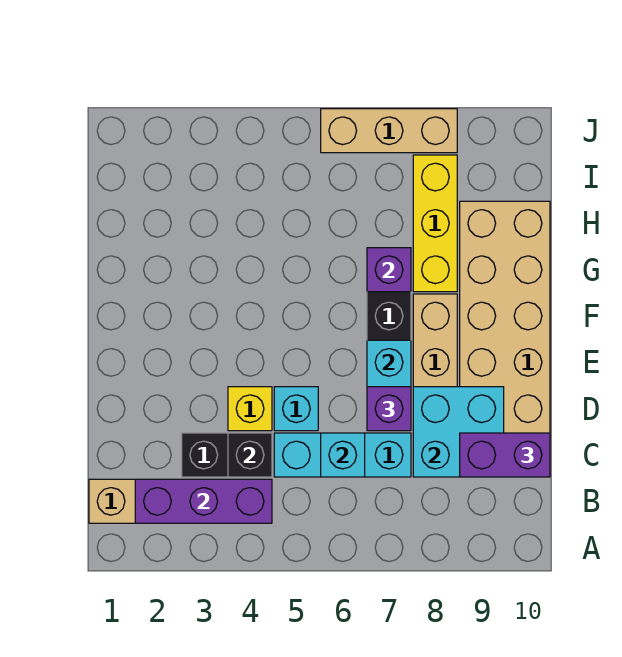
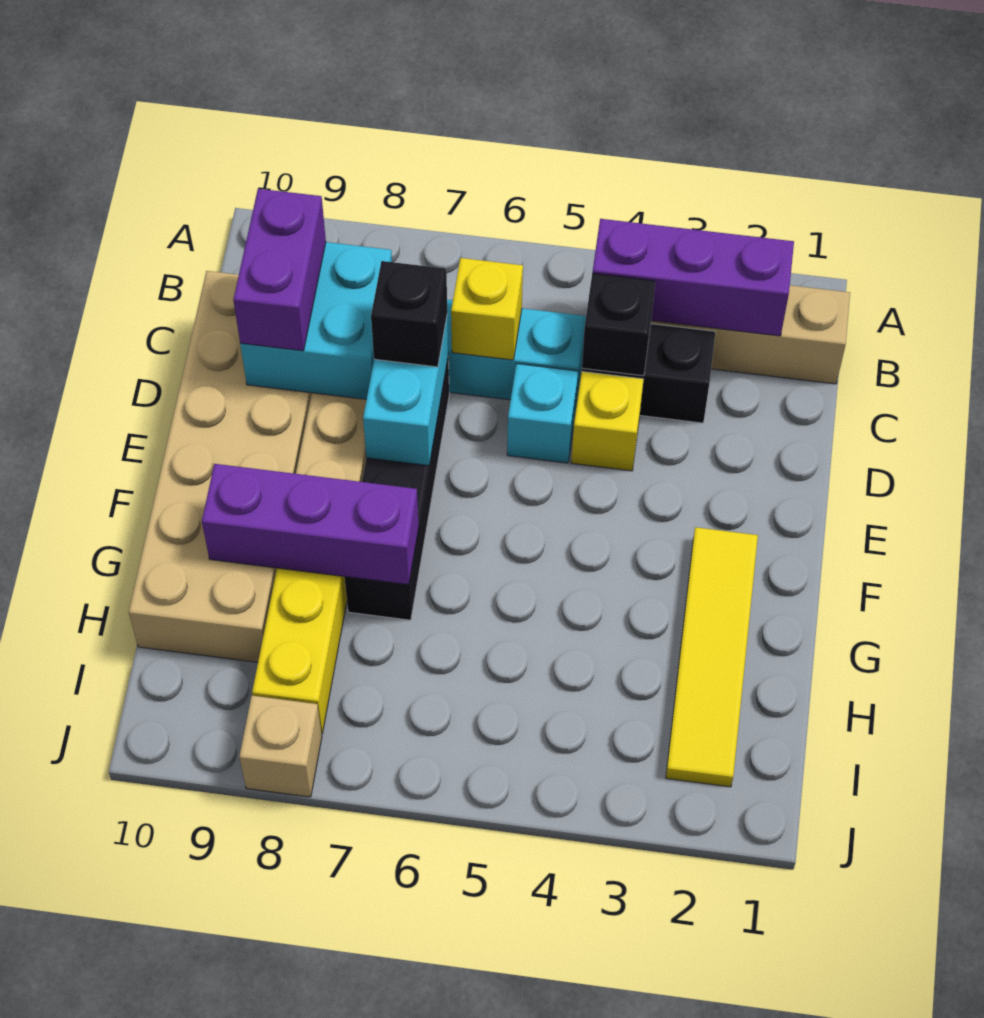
cyan brick C6 level 2 -> yellow brick C6 level 2
purple brick C9:C10 level 3 -> purple brick C9:D9 level 3
purple brick D7 level 3 -> black brick D7 level 3
none -> yellow tile F2:I2 level 1
purple brick G7 level 2 -> purple brick G7:G9 level 2
tan brick J6:J8 level 1 -> tan brick J8 level 1

